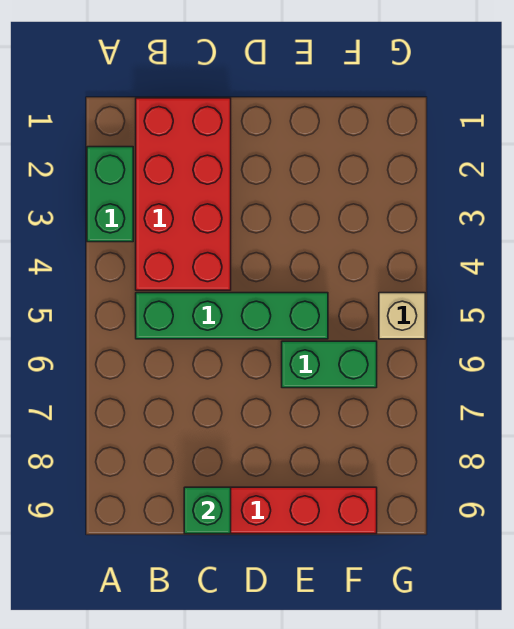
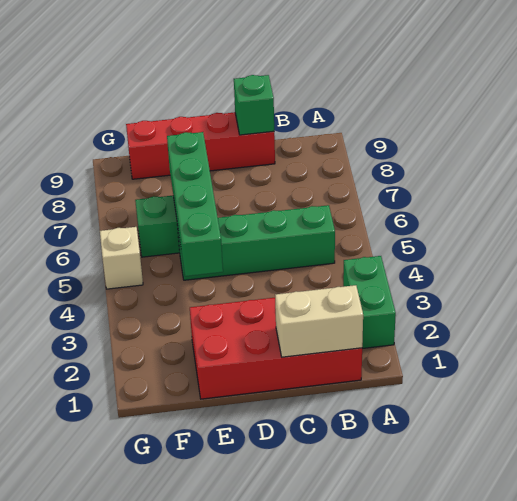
red brick B1:C4 level 1 -> red brick B1:E2 level 1
none -> tan brick B1:C1 level 2
none -> green brick E4:E7 level 2

